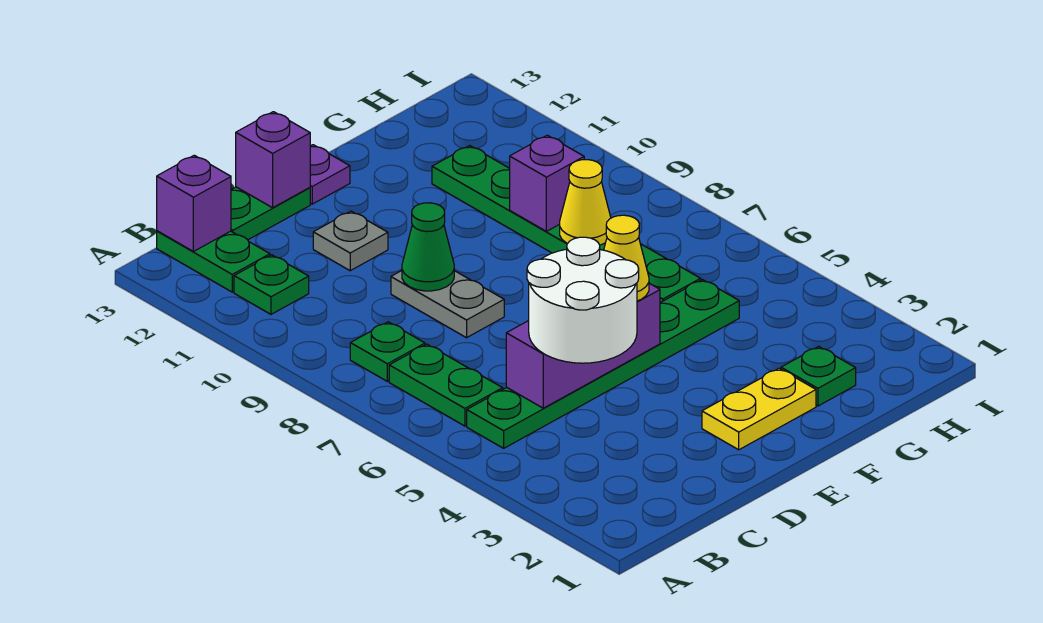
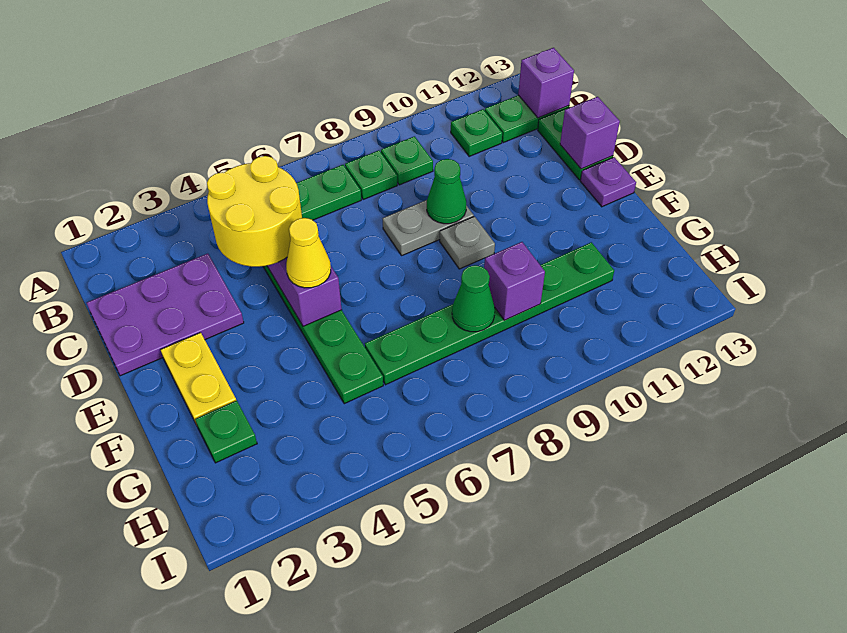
none -> green plate B9 level 1
none -> purple plate C1:D3 level 1
white round brick C4:D5 level 3 -> yellow round brick C4:D5 level 3
grey plate D11 level 1 -> grey plate E9 level 1
yellow cone G8 level 2 -> green cone G8 level 2

